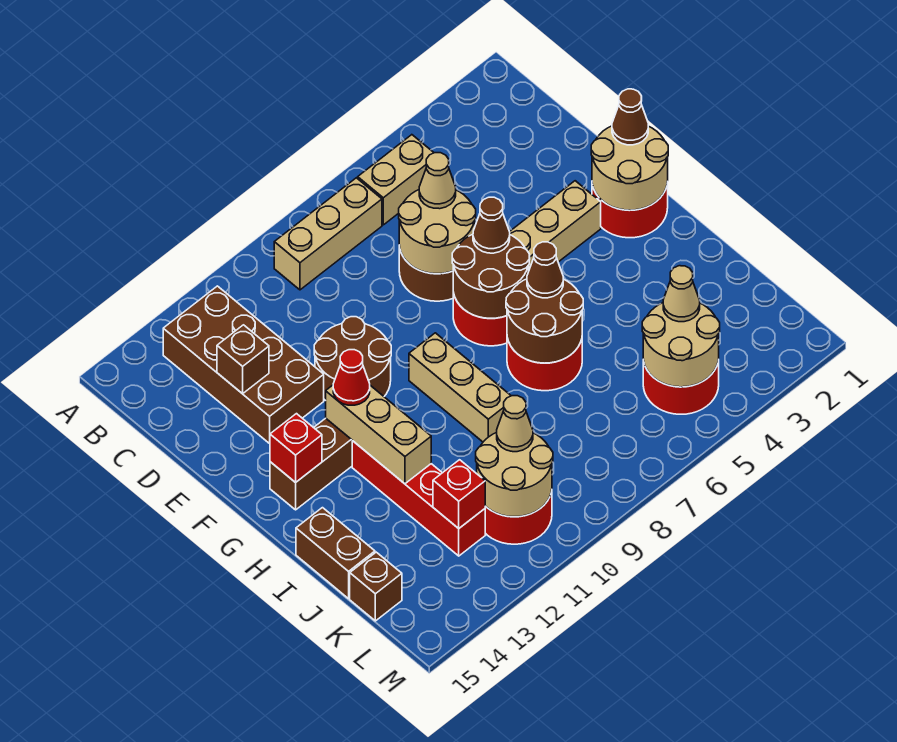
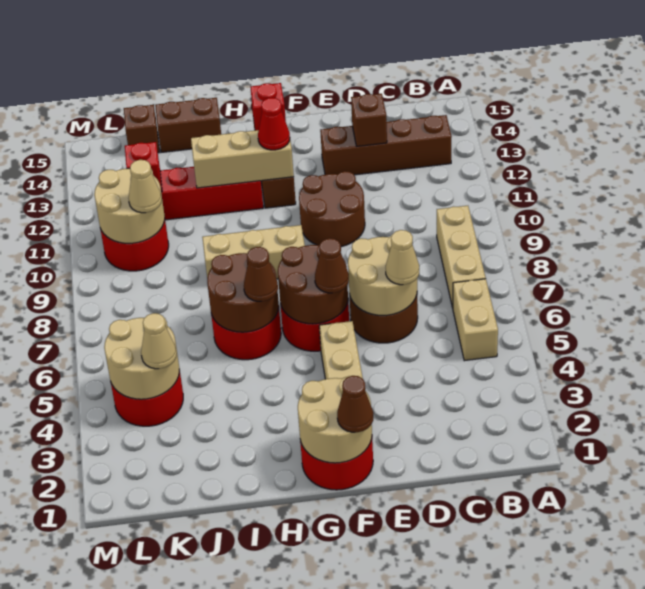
brown brick B12:E13 level 1 -> brown brick B13:E13 level 1

